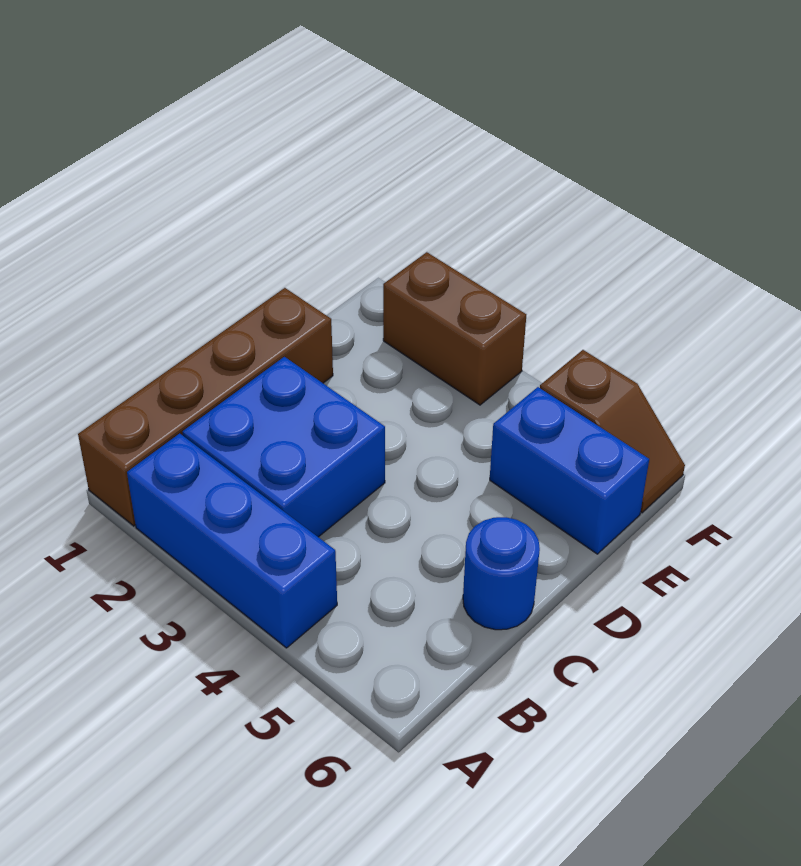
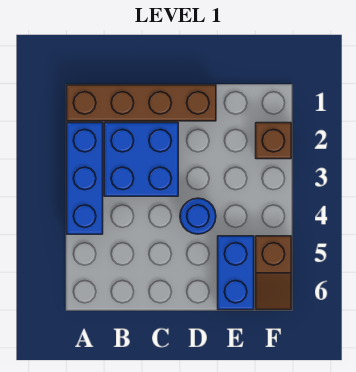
blue round brick C6 level 1 -> blue round brick D4 level 1
brown brick F2:F3 level 1 -> brown brick F2 level 1

